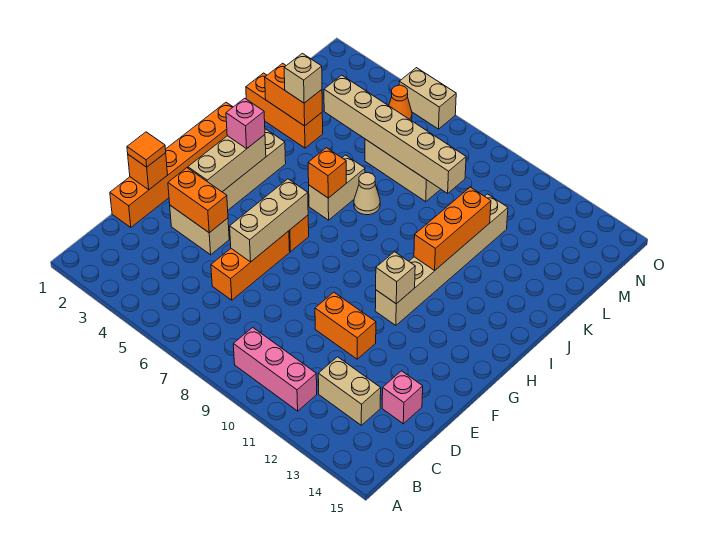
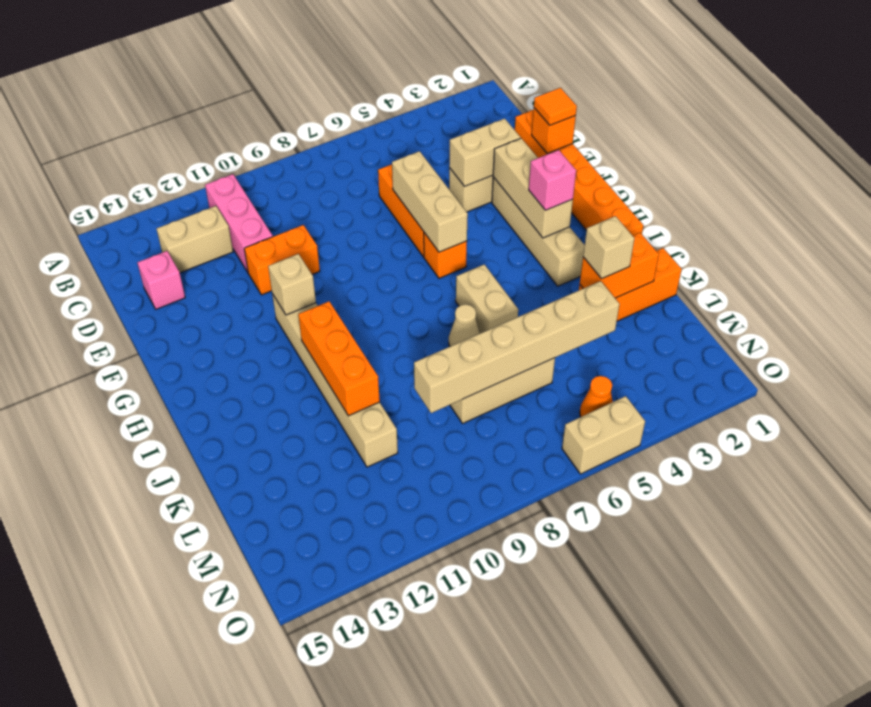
pink brick B9:B11 level 1 -> pink brick B11:D11 level 1
orange brick E3:E4 level 2 -> tan brick E3:E4 level 2
orange brick I6 level 2 -> none

